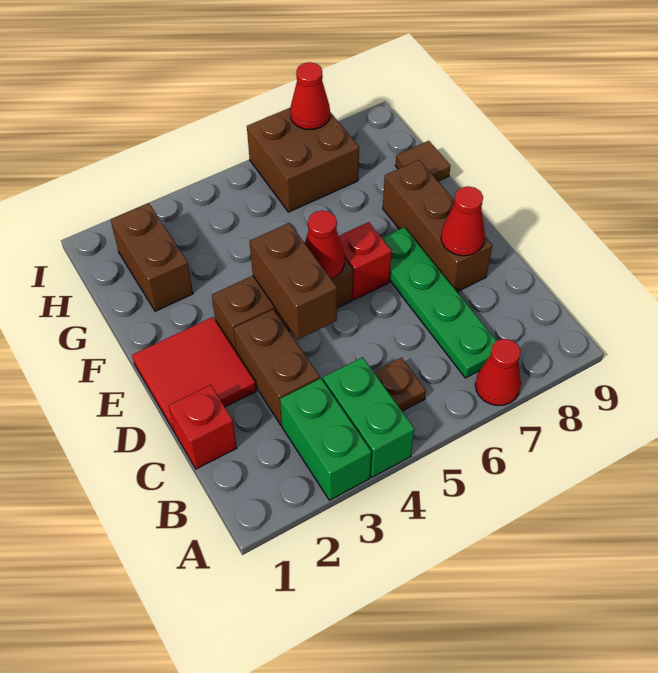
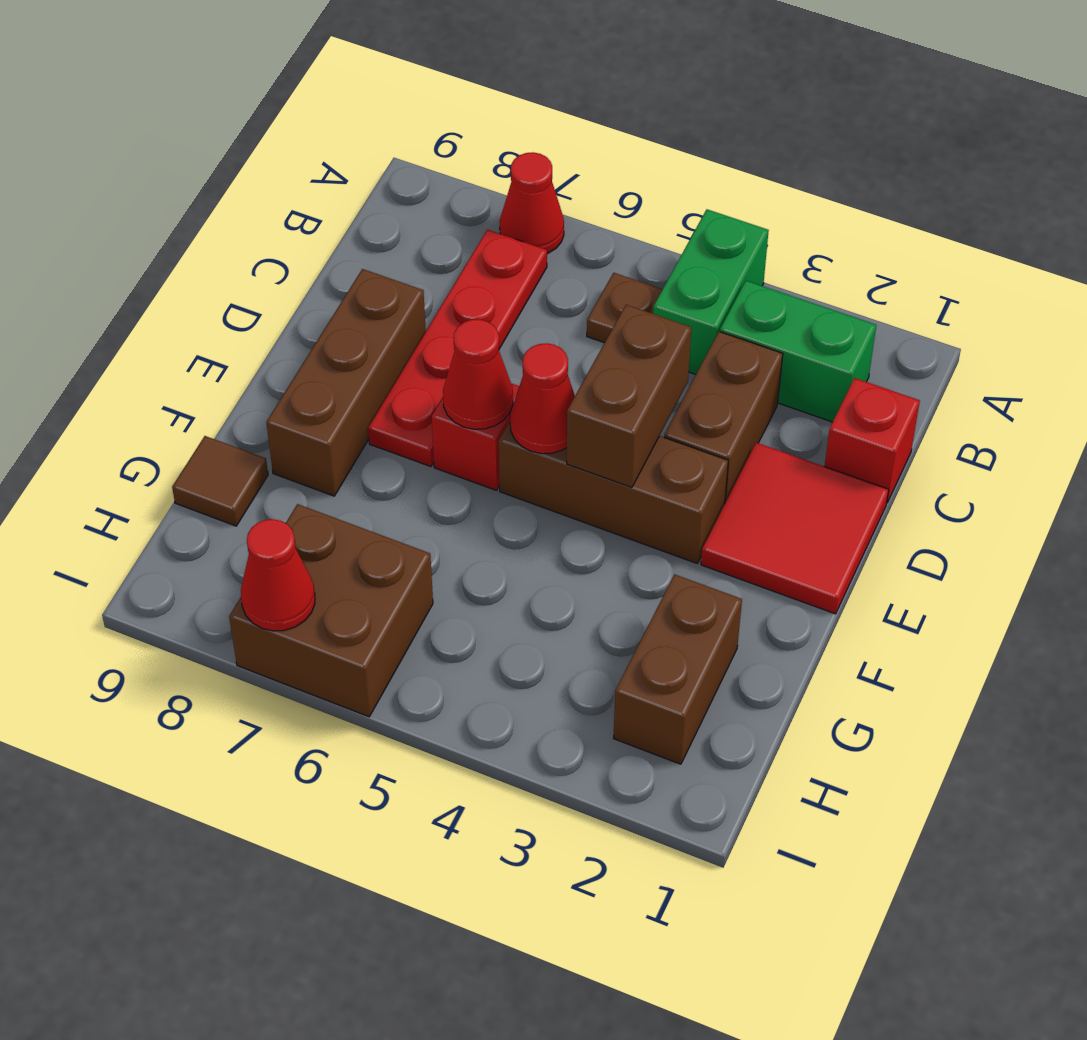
green brick A3:B3 level 1 -> green brick B2:B3 level 1
green plate B7:E7 level 1 -> red plate B7:E7 level 1
red cone D8 level 2 -> red cone E6 level 2

